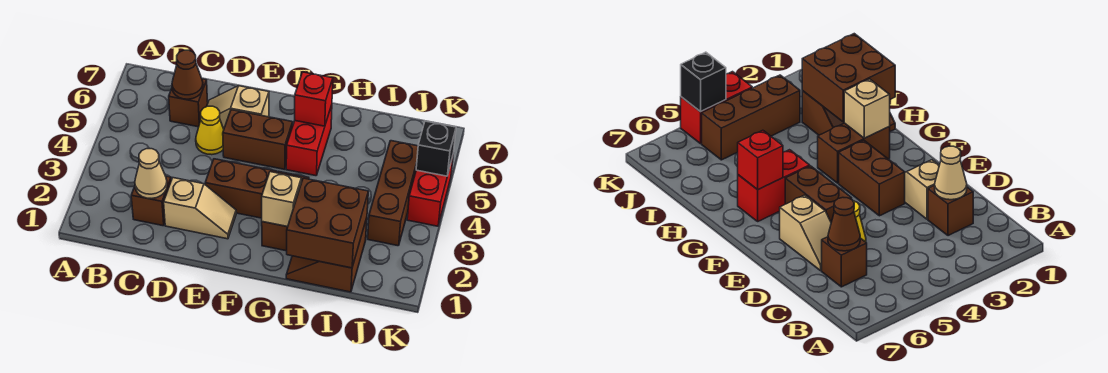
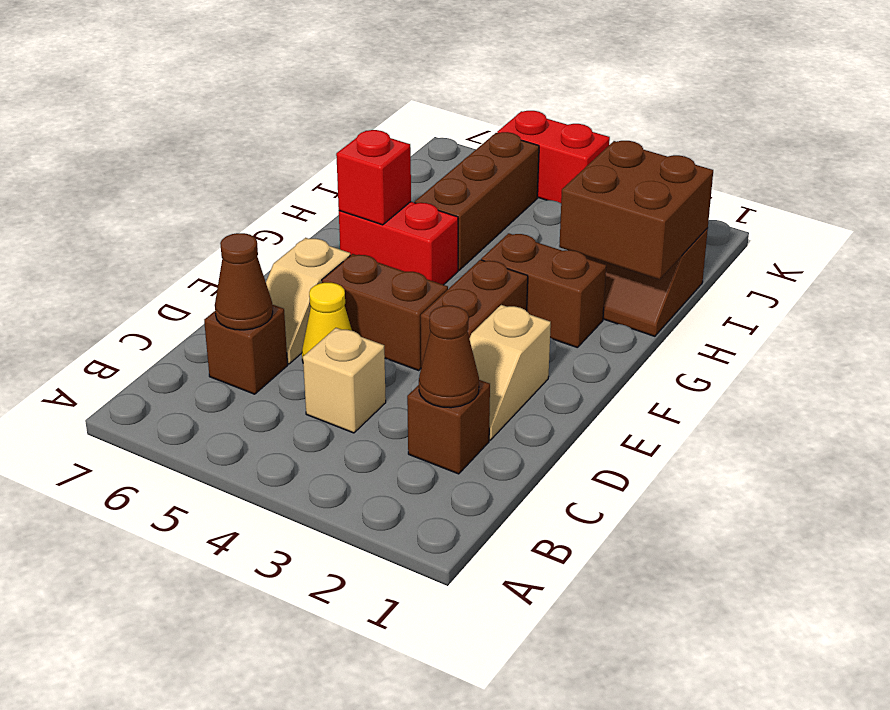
tan cone C2 level 2 -> brown cone C2 level 2
tan slope D2:E2 level 1 top D -> tan slope D2:E2 level 1 top E
brown brick E5:F5 level 1 -> brown brick E4:E5 level 1
tan brick G2 level 2 -> tan brick C4 level 1
brown brick J3:J5 level 1 -> brown brick H5:J5 level 1
black brick K5 level 2 -> none

